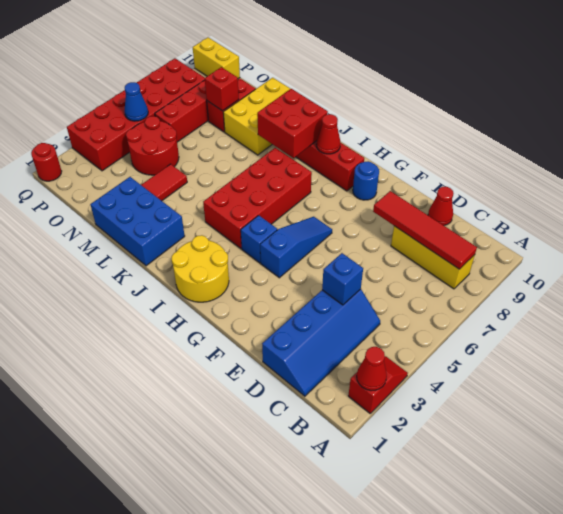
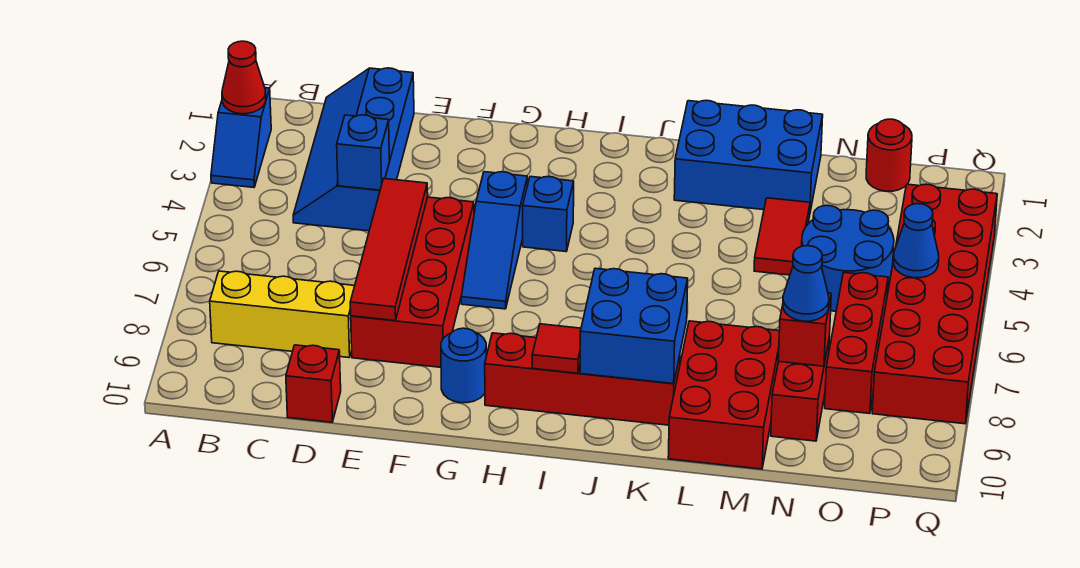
red slope A2:A3 level 1 top 2 -> blue slope A2:A3 level 1 top 2
red tile B8:E8 level 2 -> red tile E5:E8 level 2
red cone D10 level 1 -> red brick D10 level 1
yellow round brick H1:I2 level 1 -> none
red brick I4:J7 level 1 -> red brick E5:F8 level 1
red cone I9 level 2 -> red tile I9 level 2
red brick J8:K9 level 2 -> blue brick J8:K9 level 2
yellow brick L8:M10 level 1 -> red brick L8:M10 level 1
red round brick N4:O5 level 1 -> blue round brick N4:O5 level 1
none -> blue cone N8 level 3
yellow brick P10:Q10 level 1 -> none
red round brick Q1 level 1 -> red round brick O1 level 1

